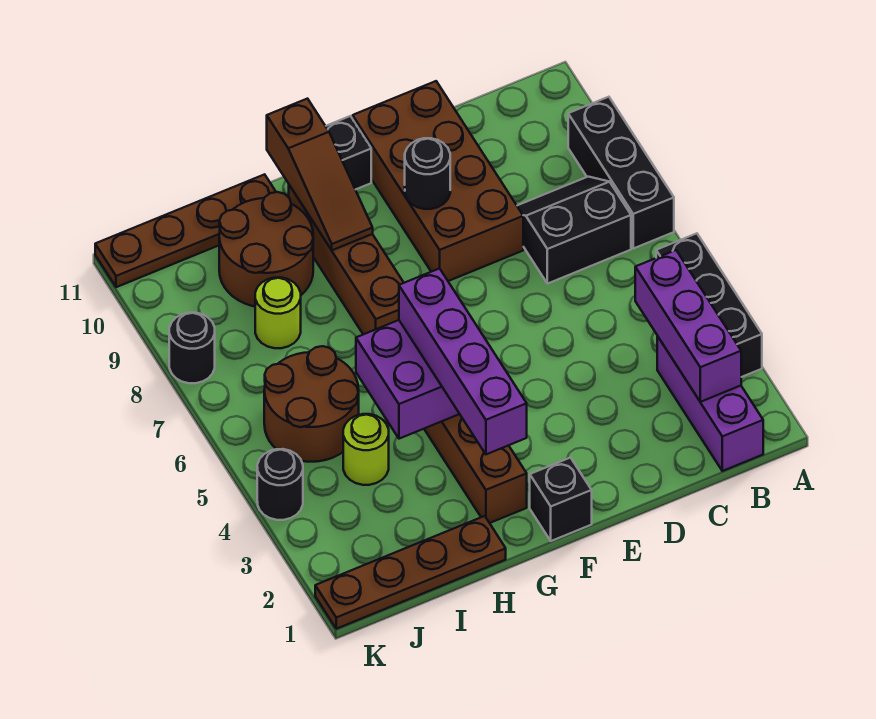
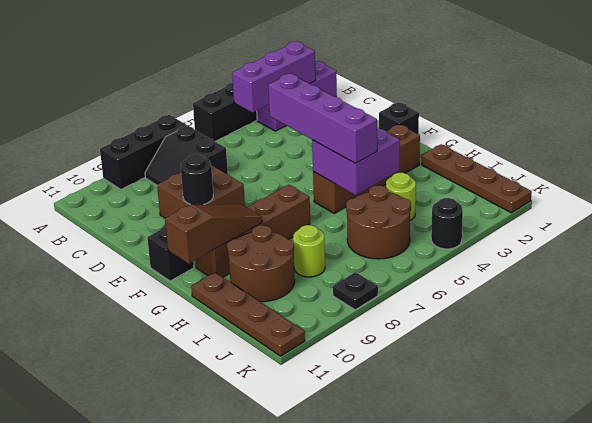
brown brick D8:E11 level 1 -> brown brick D8:E9 level 1
purple brick G2:G5 level 3 -> purple brick E5:H5 level 3
black round brick K8 level 1 -> black plate K8 level 1

